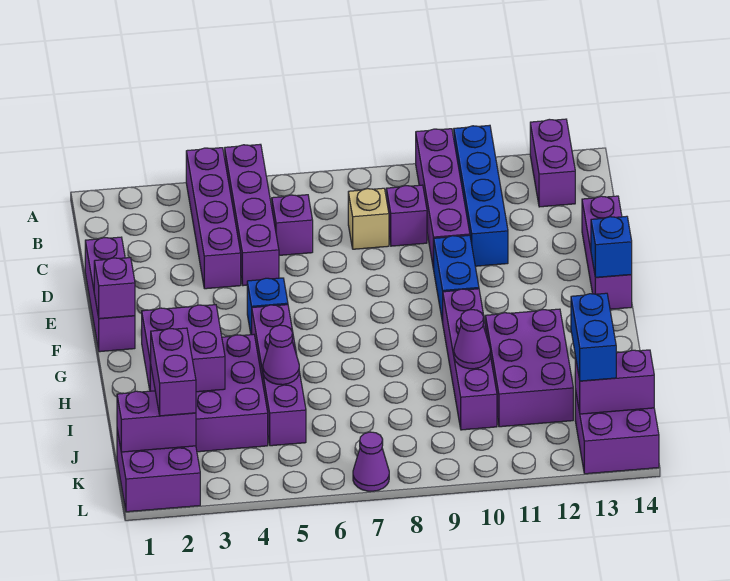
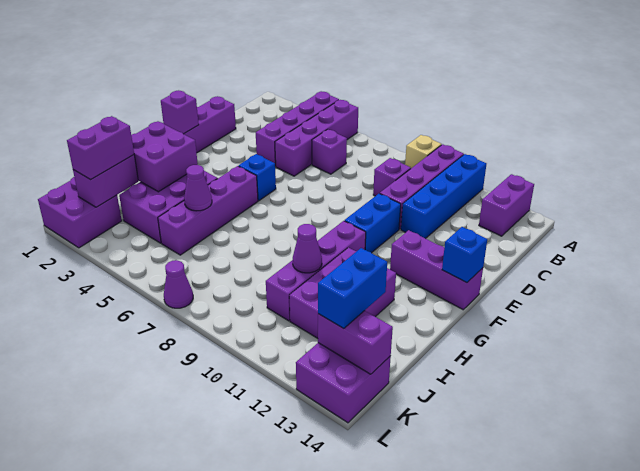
tan brick C8 level 1 -> tan brick A9 level 1
purple brick D14:F14 level 1 -> purple brick F12:F14 level 1
purple brick K1:K2 level 2 -> purple brick J2:K2 level 2

